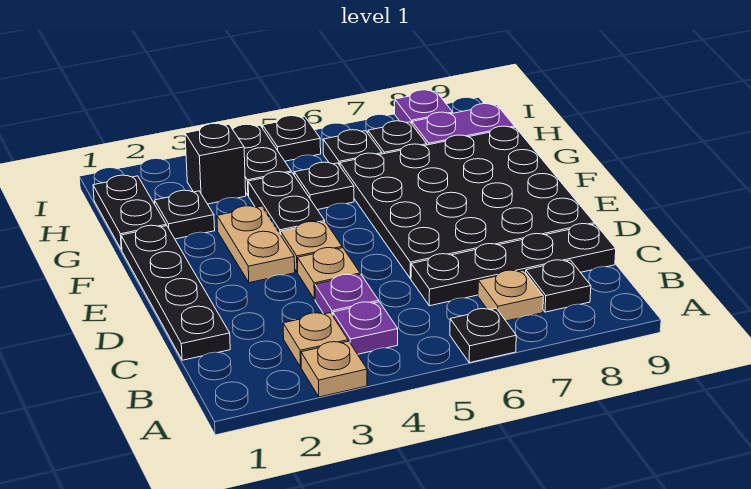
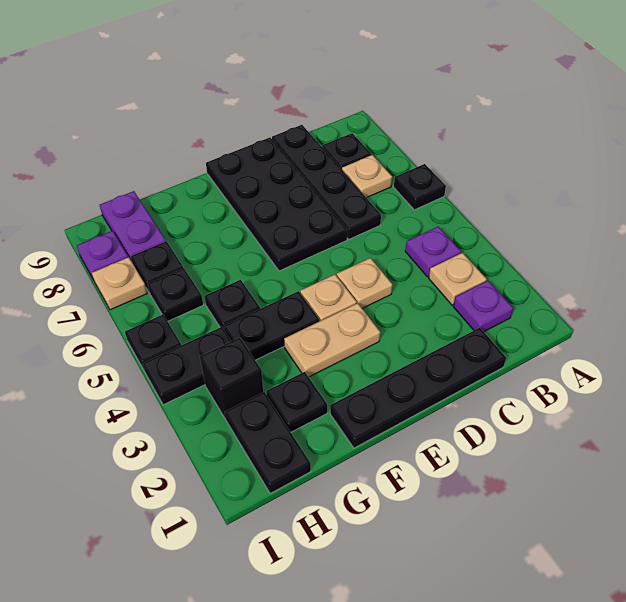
tan plate A3 level 1 -> tan plate I7 level 1
purple plate C4 level 1 -> purple plate B2 level 1
black plate D6:G9 level 1 -> black plate D6:E9 level 1
black plate G1:H1 level 1 -> black plate H1:H2 level 1

